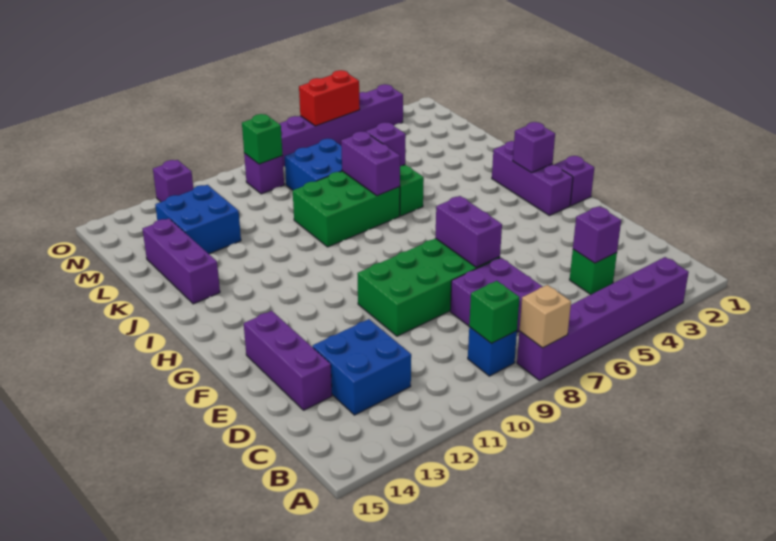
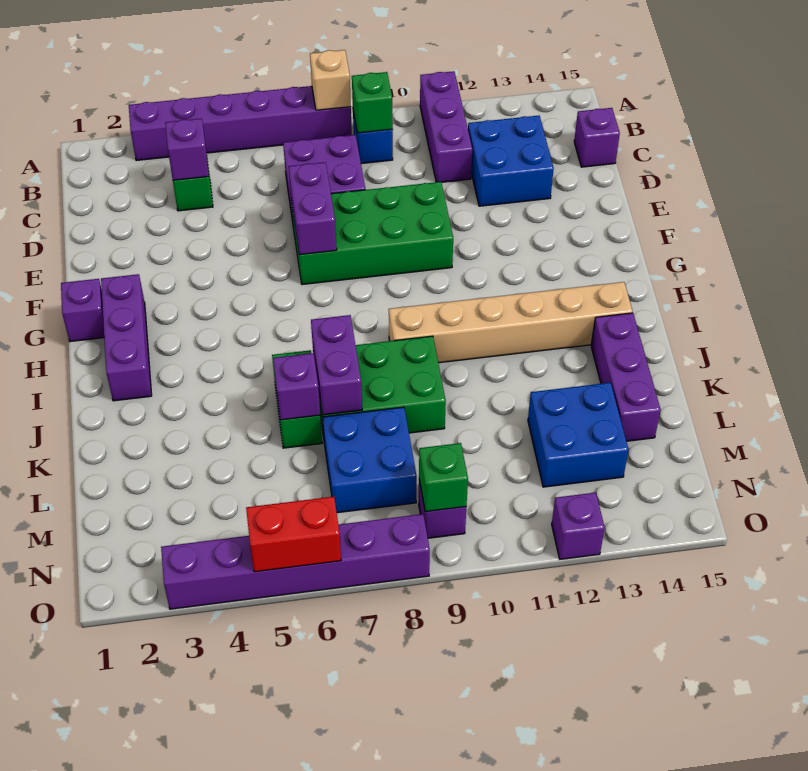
purple brick D14:F14 level 1 -> purple brick A11:C11 level 1
purple brick H2 level 2 -> purple brick C15 level 1
none -> tan brick I9:I14 level 1

